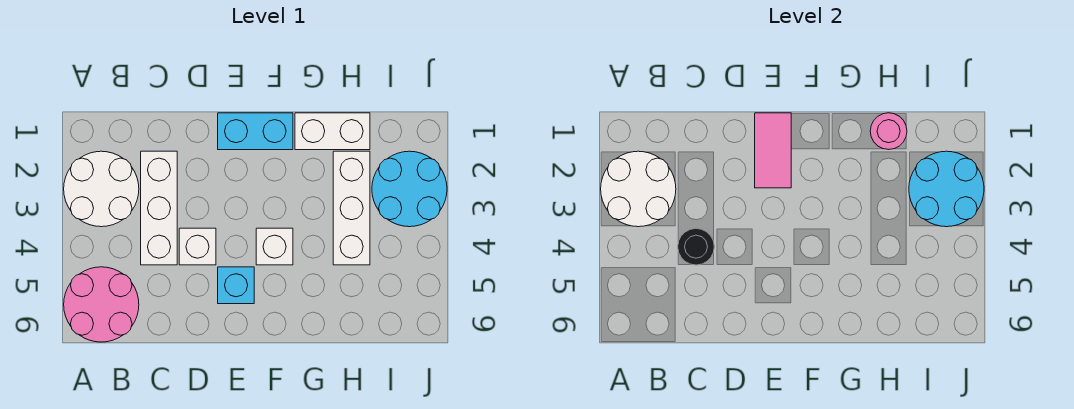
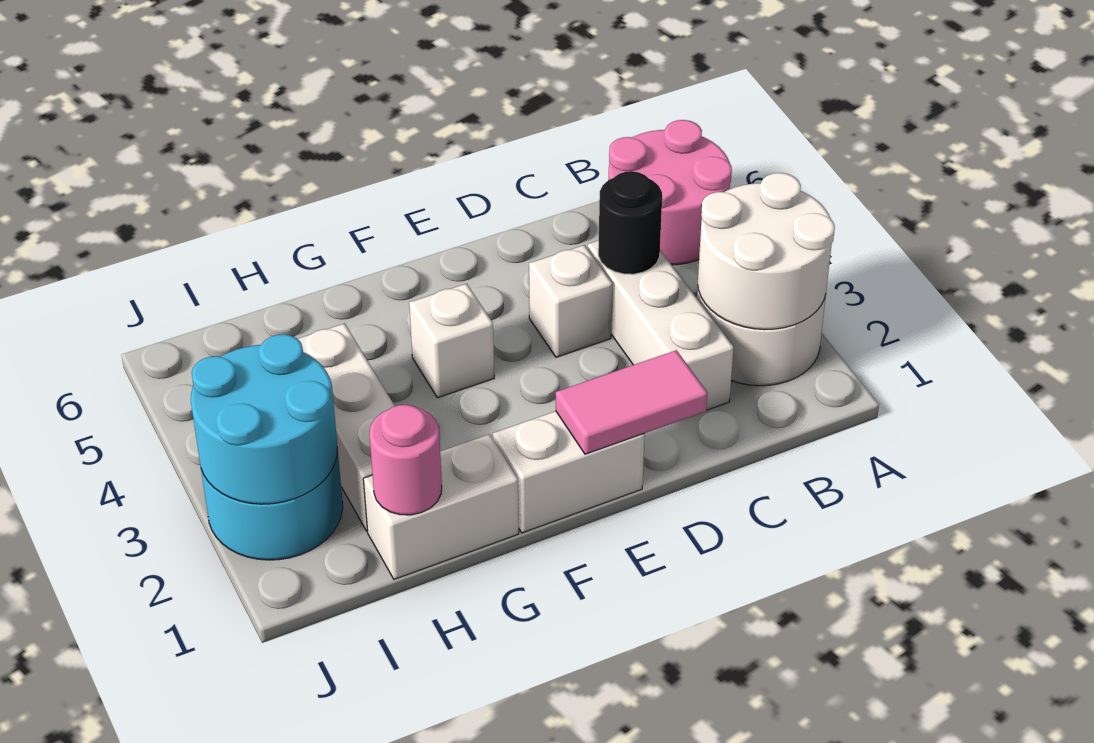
cyan brick E1:F1 level 1 -> white brick E1:F1 level 1
pink tile E1:E2 level 2 -> pink tile D1:E1 level 2
cyan brick E5 level 1 -> none

